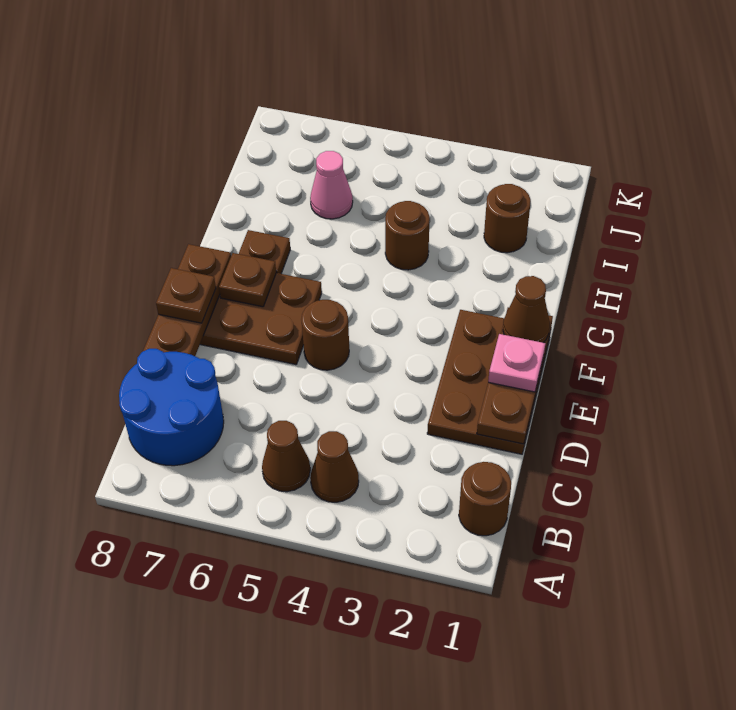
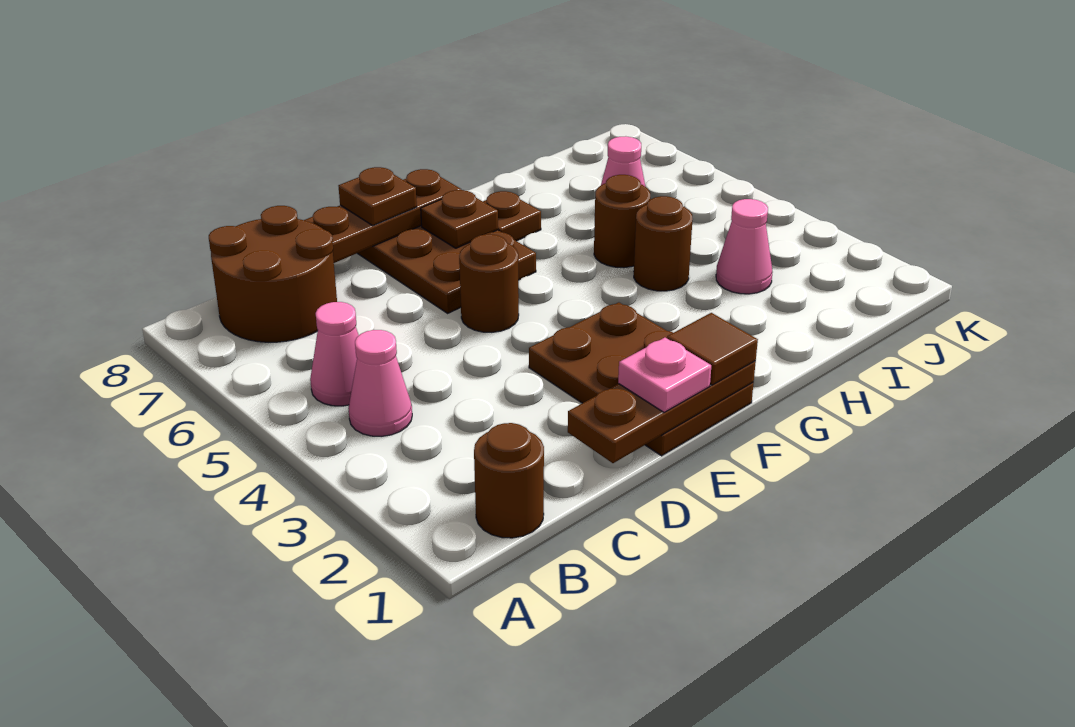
brown cone B4 level 1 -> pink cone B4 level 1
brown cone B5 level 1 -> pink cone B5 level 1
blue round brick B7:C8 level 1 -> brown round brick B7:C8 level 1
brown plate D1:F2 level 1 -> brown plate E1:F3 level 1
brown cone F1 level 3 -> brown tile F1 level 3
brown round brick I2 level 1 -> brown round brick H5 level 1
none -> pink cone I3 level 1

